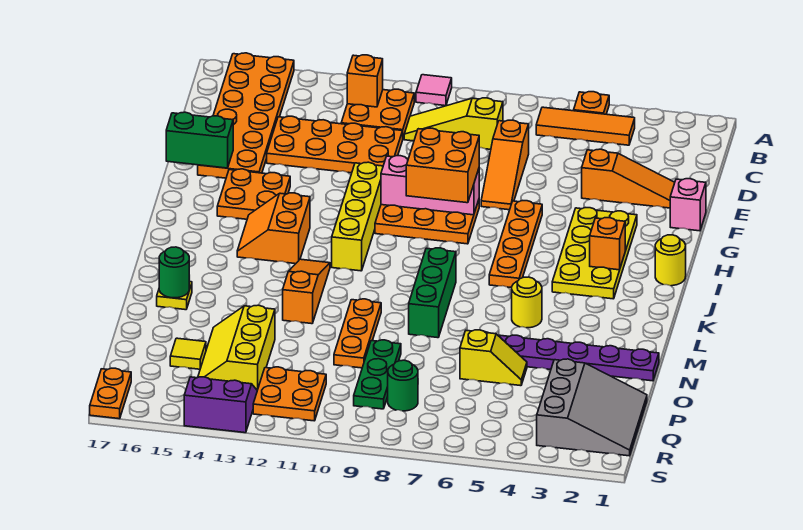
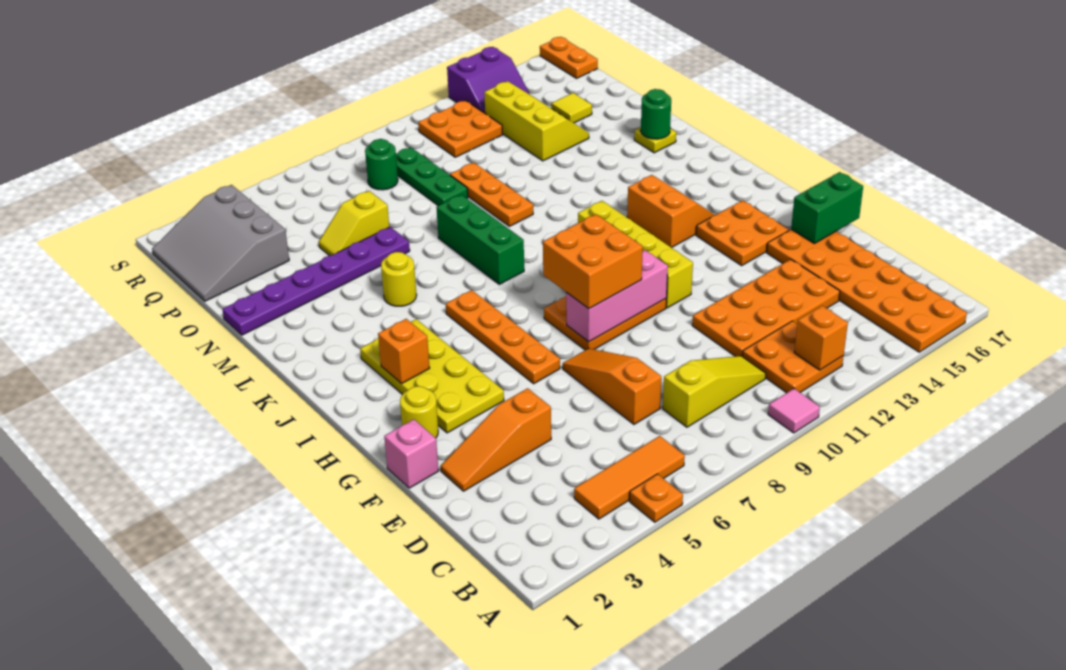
yellow round brick I1 level 1 -> yellow round brick G2 level 1
orange slope K12:M12 level 1 top M -> none

